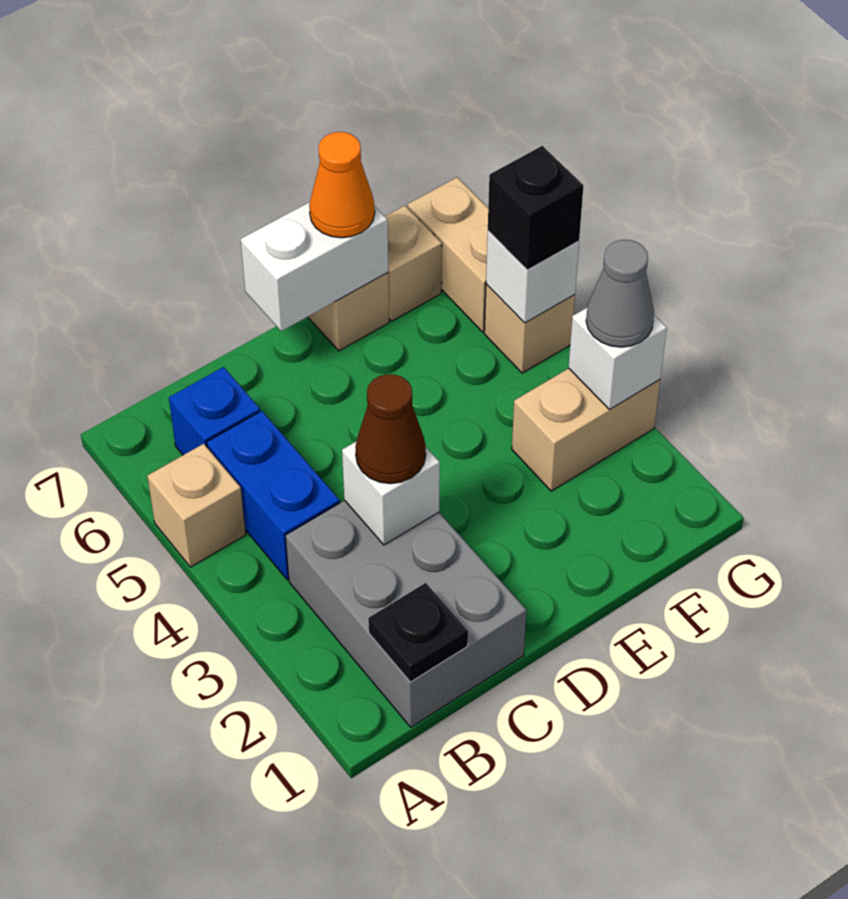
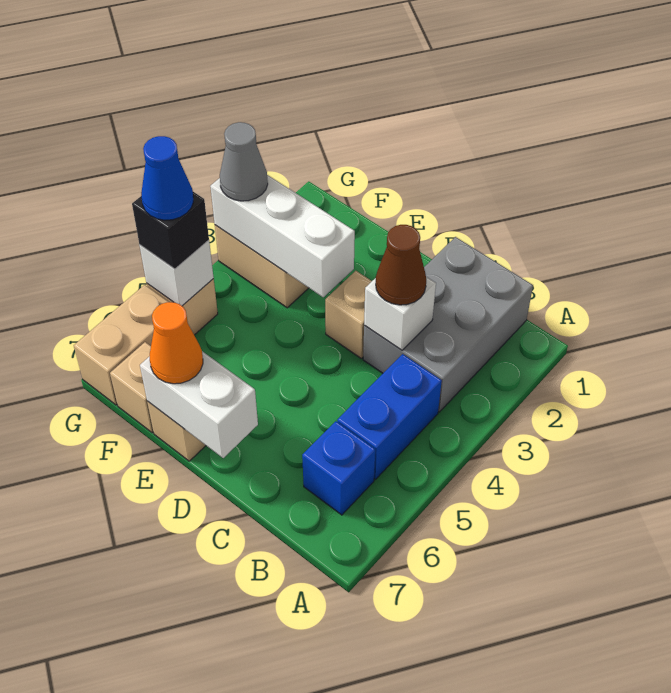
tan brick A5 level 1 -> tan brick D3 level 1
black plate B1 level 2 -> none
white brick G3 level 2 -> white brick E3:G3 level 2
none -> blue cone G5 level 4

